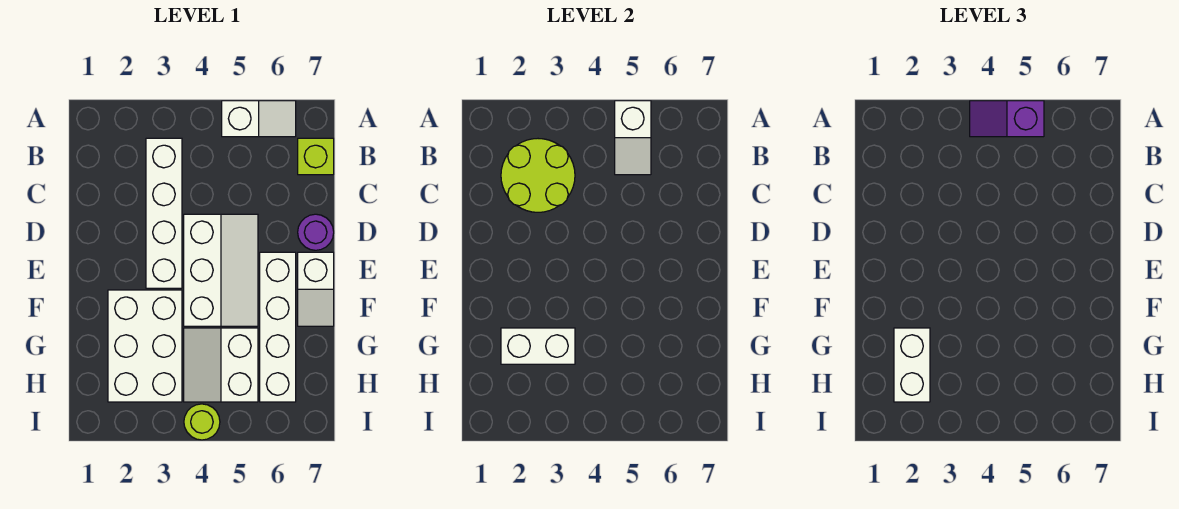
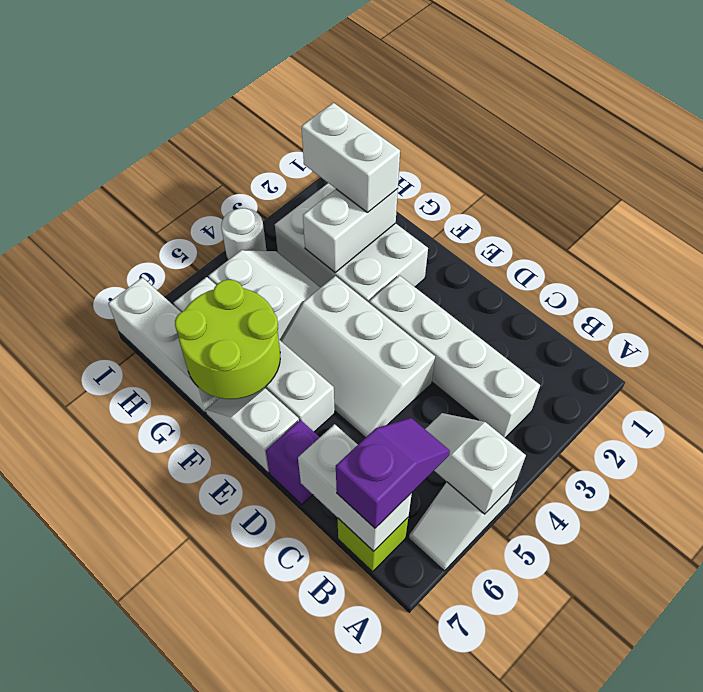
purple slope A4:A5 level 3 top 5 -> purple slope B6:B7 level 3 top 7
lime round brick B2:C3 level 2 -> lime round brick F6:G7 level 2
none -> white brick B7:C7 level 2
purple round brick D7 level 1 -> purple brick D7 level 1
none -> white brick G7:I7 level 1
lime round brick I4 level 1 -> white round brick I4 level 1

